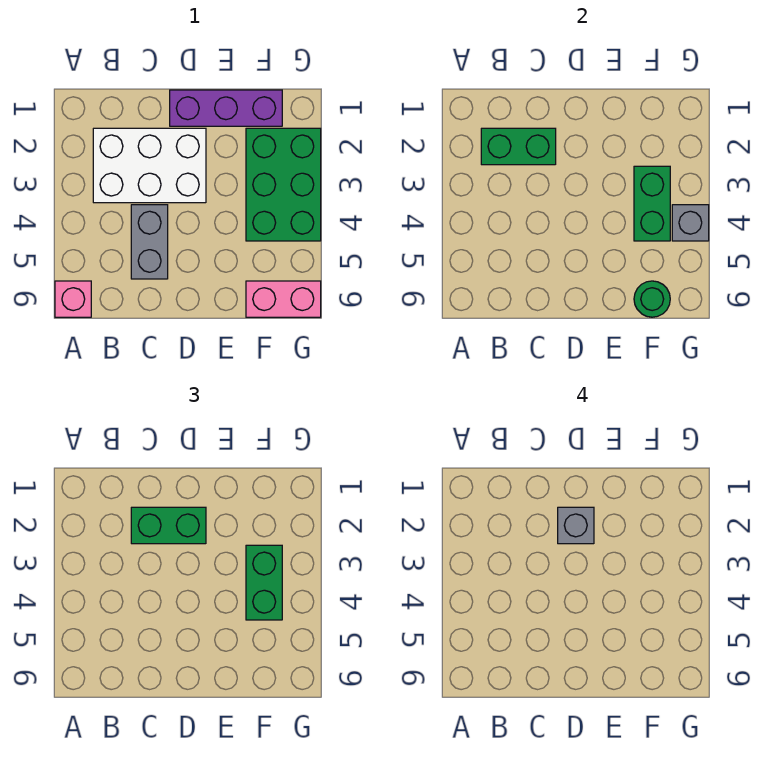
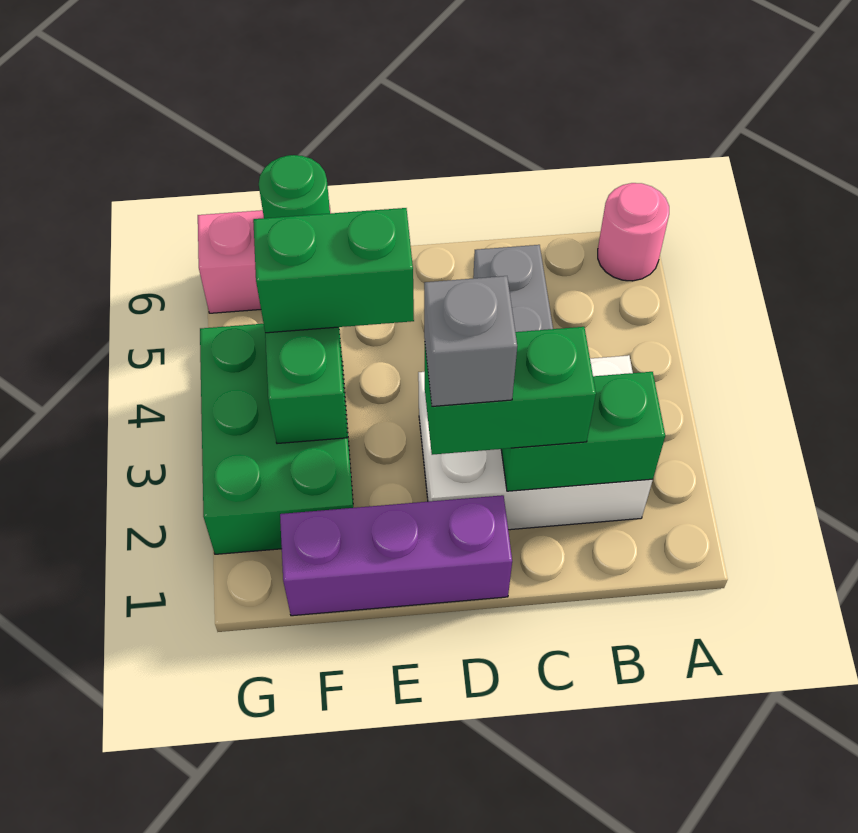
pink brick A6 level 1 -> pink round brick A6 level 1
green brick F3:F4 level 3 -> green brick E4:F4 level 3
grey brick G4 level 2 -> none

